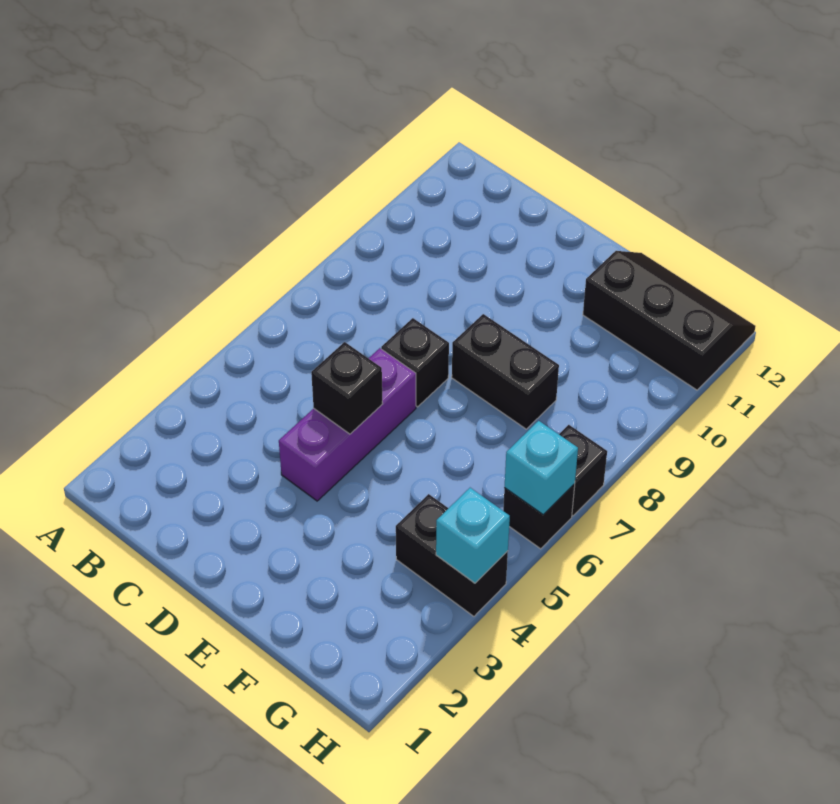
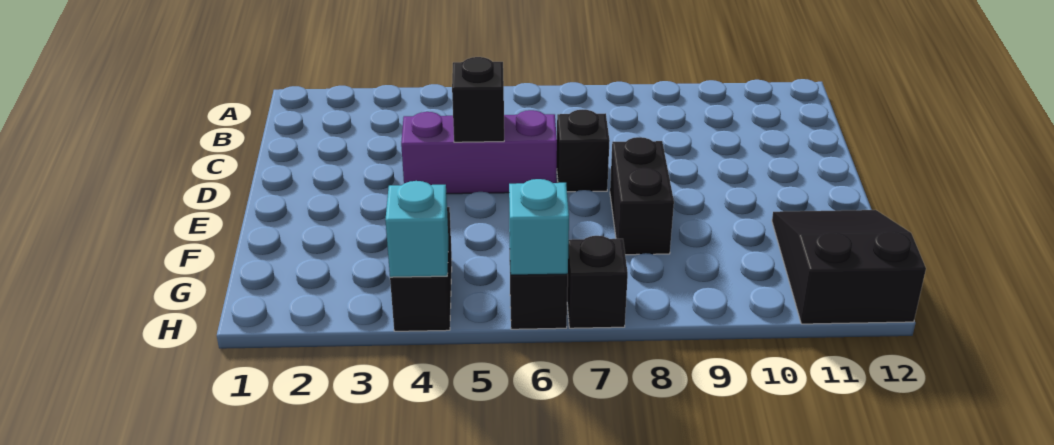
black slope F11:H12 level 1 top 11 -> black slope F11:H12 level 1 top H

